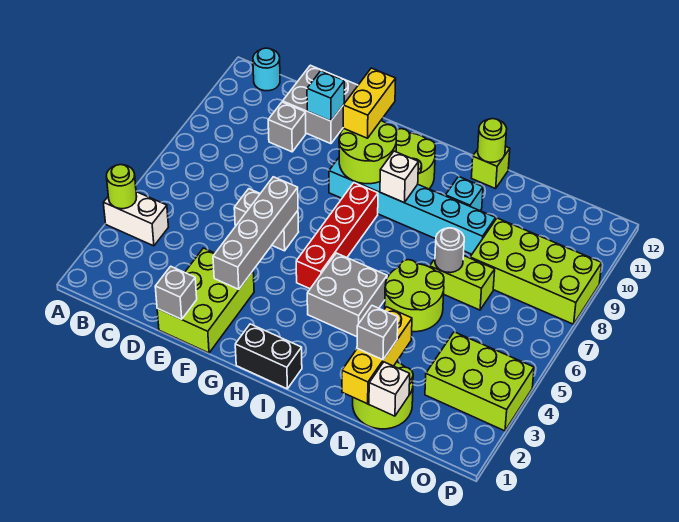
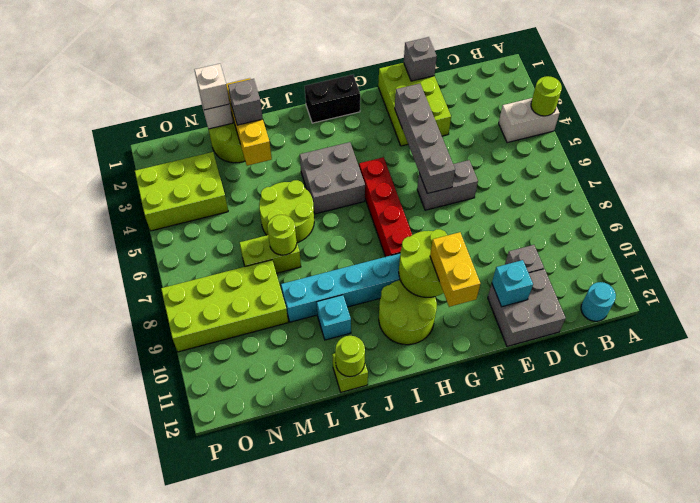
white brick I9 level 2 -> white brick M1 level 3
grey round brick L7 level 2 -> lime round brick L7 level 2

